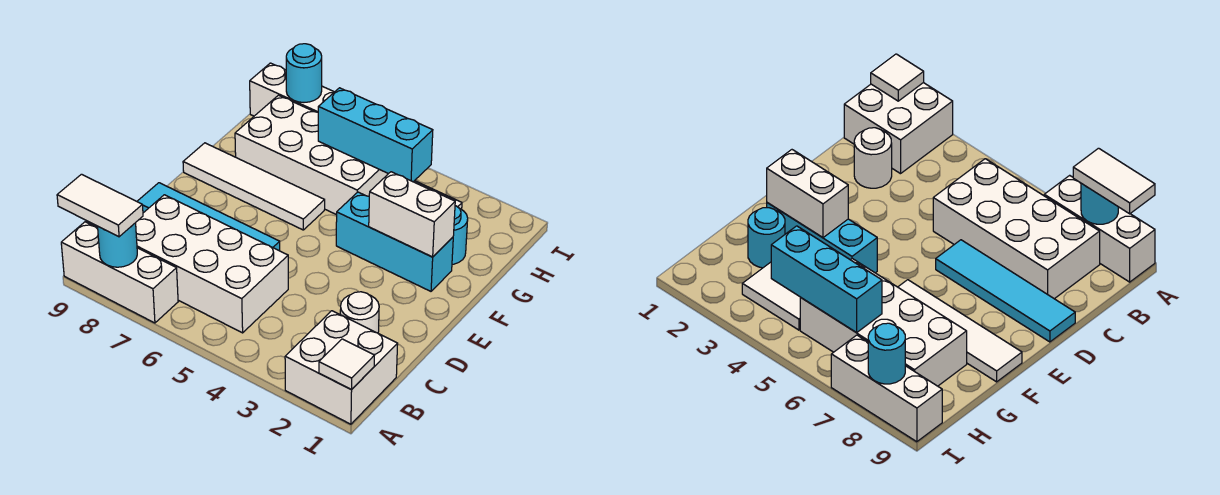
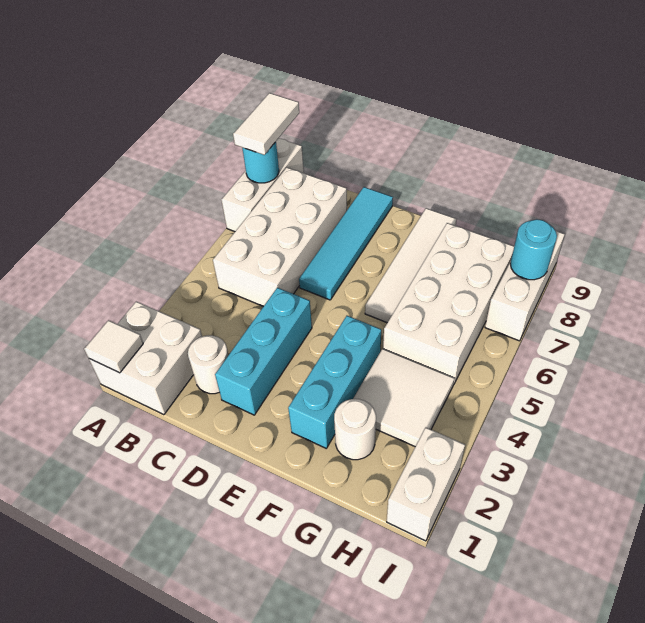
white brick F2:F3 level 2 -> white brick I1:I2 level 1
cyan round brick G2 level 1 -> white round brick G2 level 1
cyan brick H4:H6 level 2 -> cyan brick D2:D4 level 1

